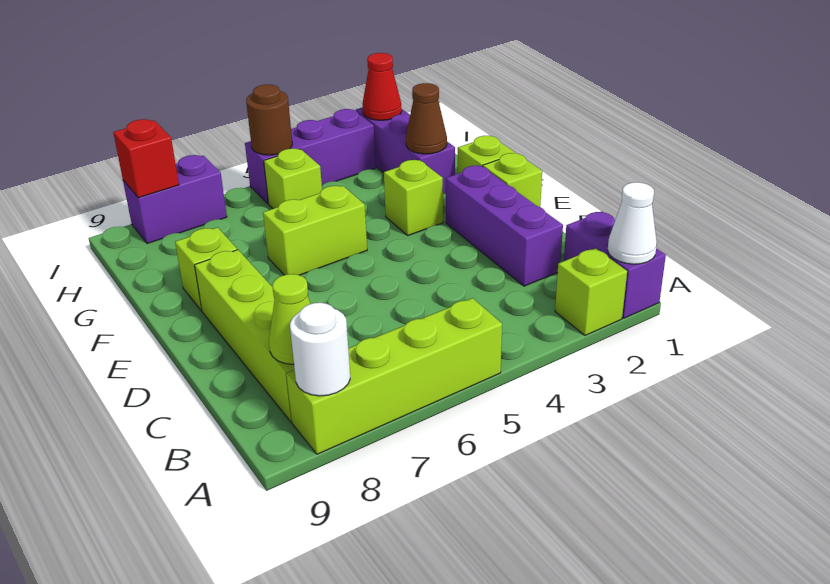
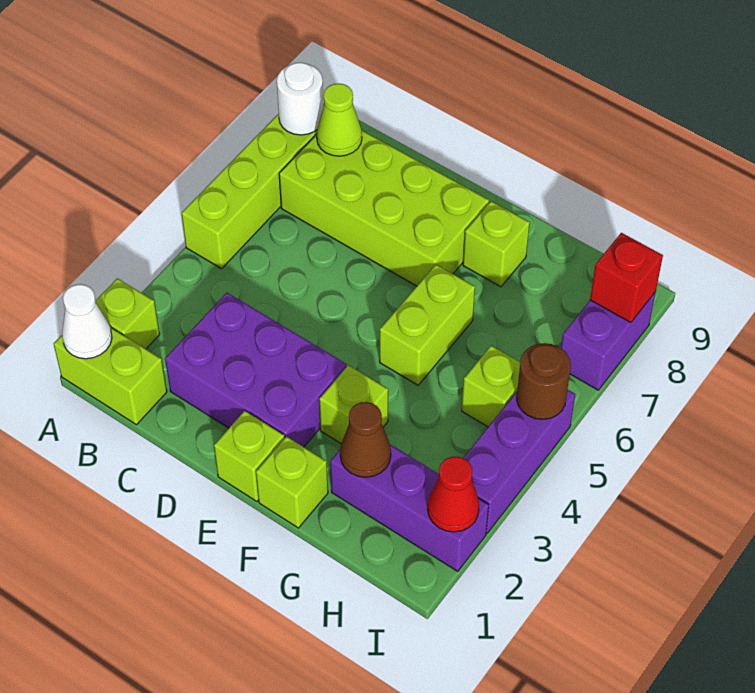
purple brick A1:B1 level 1 -> lime brick A1:B1 level 1
lime brick B8:E8 level 1 -> lime brick B7:E8 level 1
purple brick C2:E2 level 1 -> purple brick C2:E3 level 1

